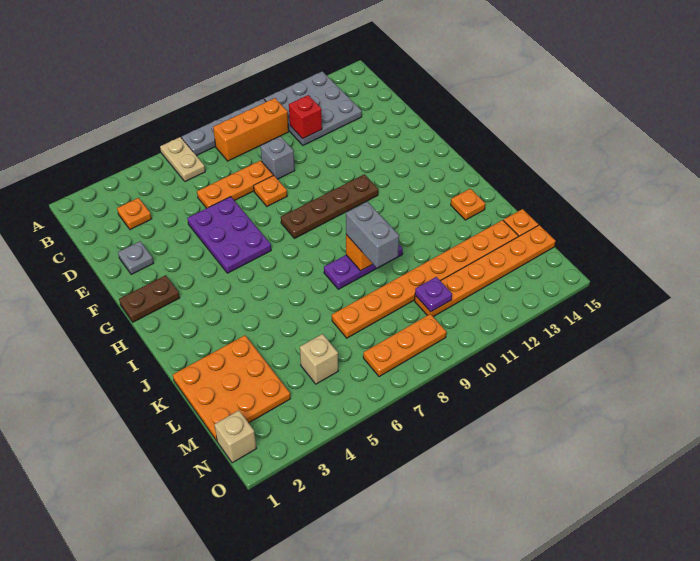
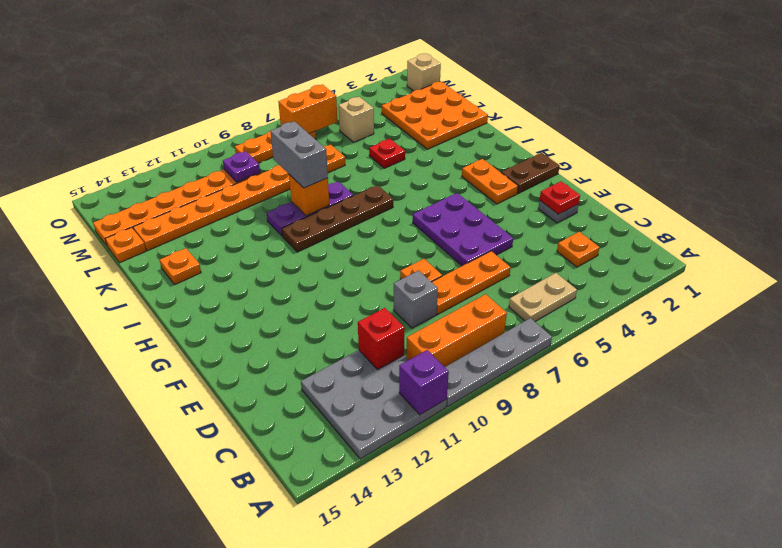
tan plate A6:B6 level 1 -> tan plate B5:B6 level 1
none -> purple brick A11 level 2
none -> red plate E2 level 2
none -> orange plate G3:H3 level 1
brown plate G8:G11 level 1 -> brown plate I7:I10 level 1
none -> red plate K5 level 1
none -> orange brick N6:N7 level 2

